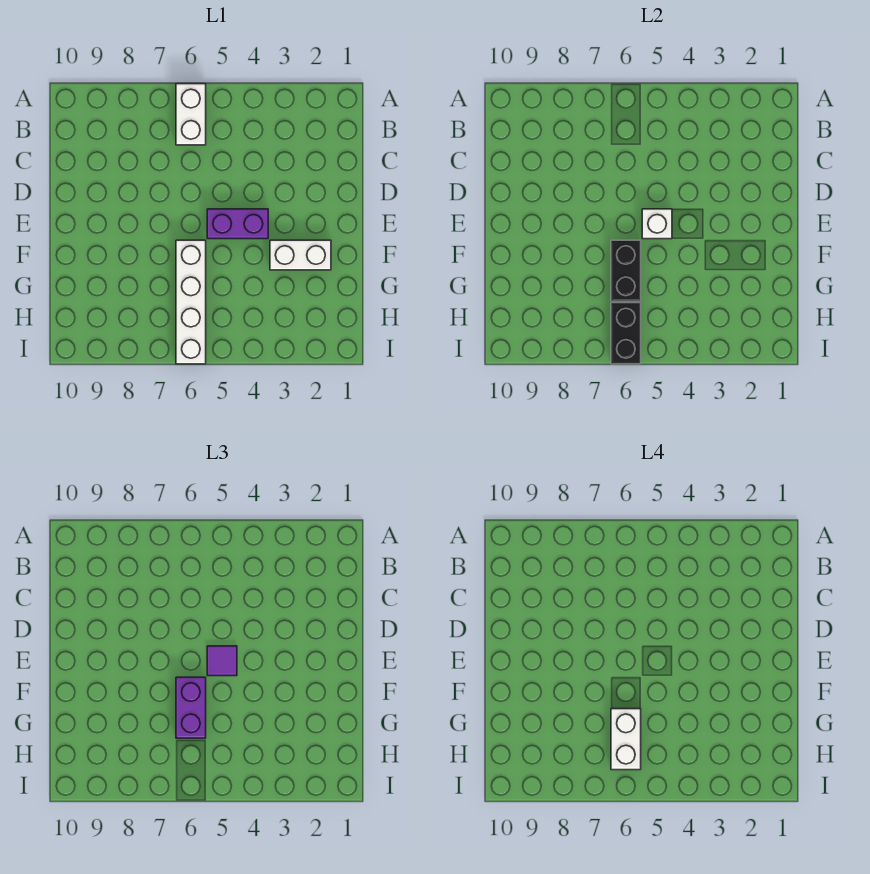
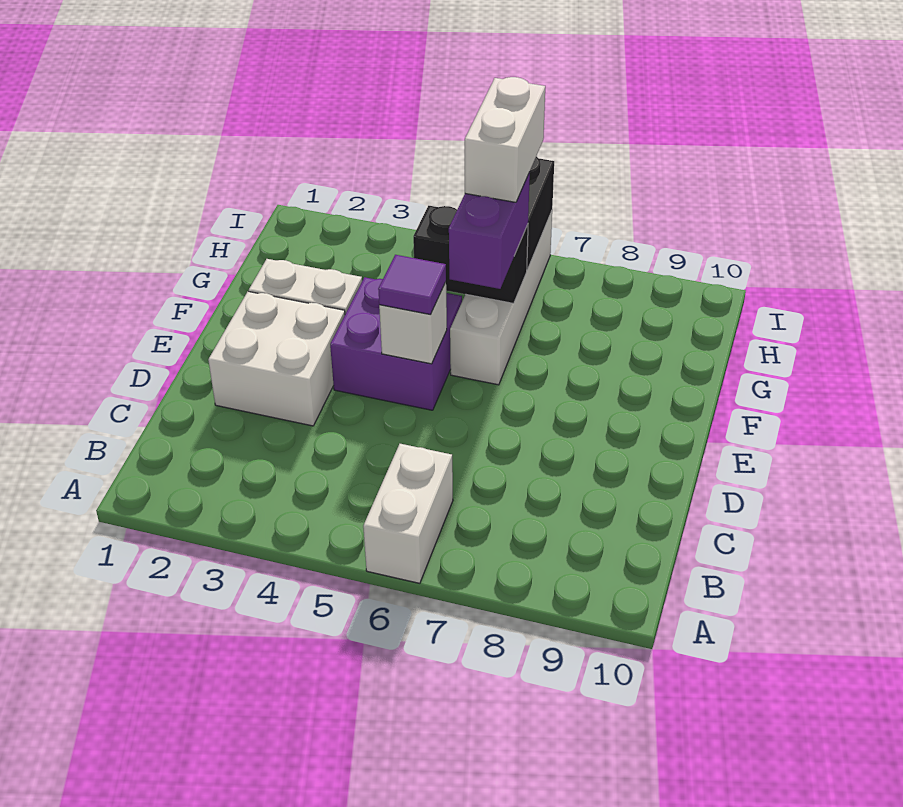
none -> white brick D2:E3 level 1
purple brick E4:E5 level 1 -> purple brick E4:F5 level 1
black brick F6:G6 level 2 -> black brick G5:G6 level 2

